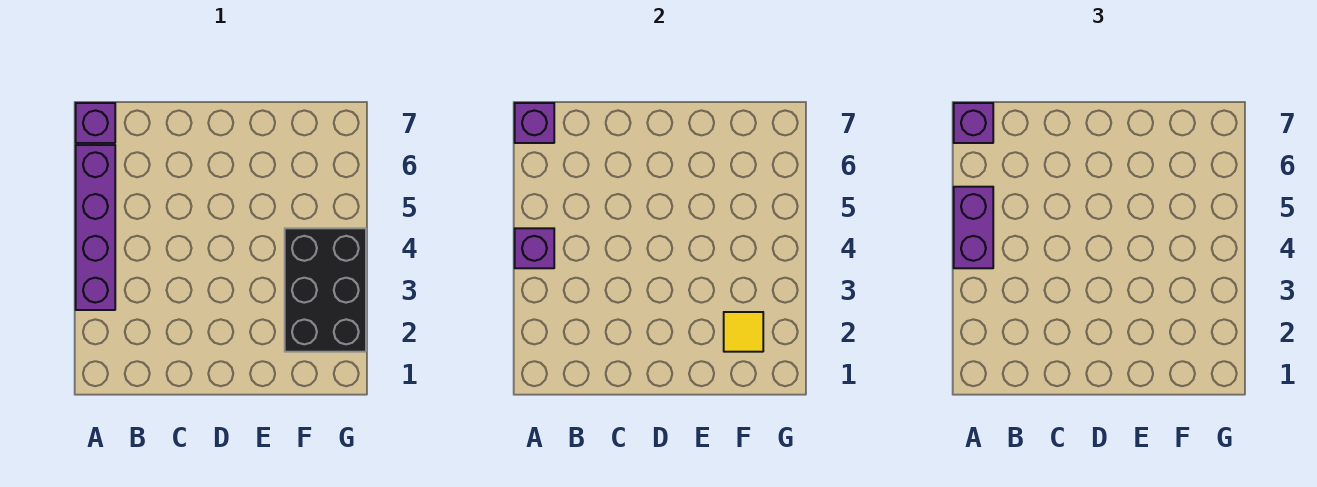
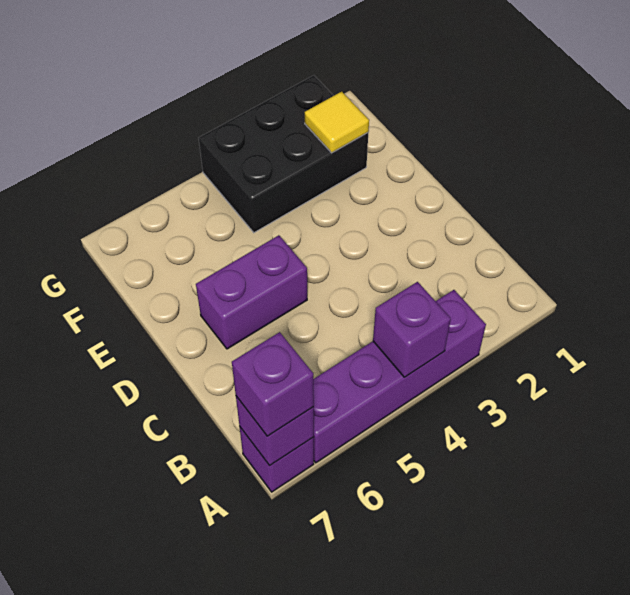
purple brick A4:A5 level 3 -> purple brick D5:D6 level 1

